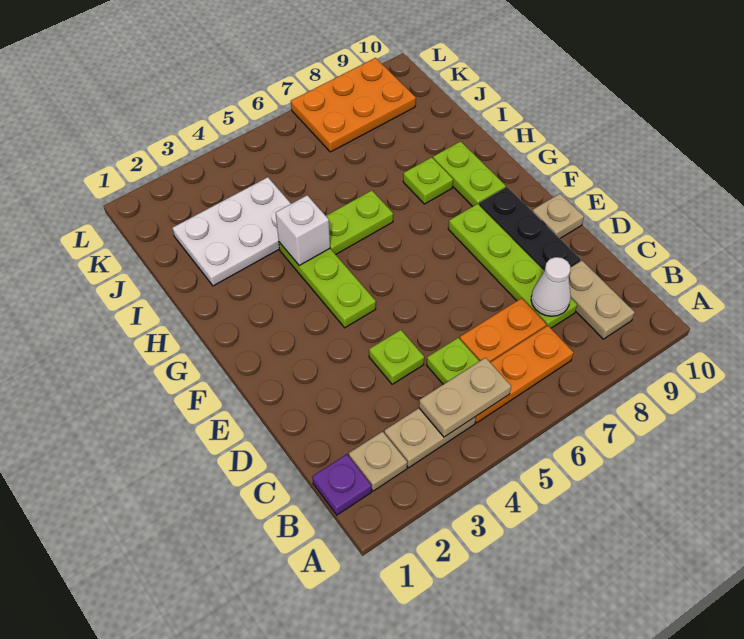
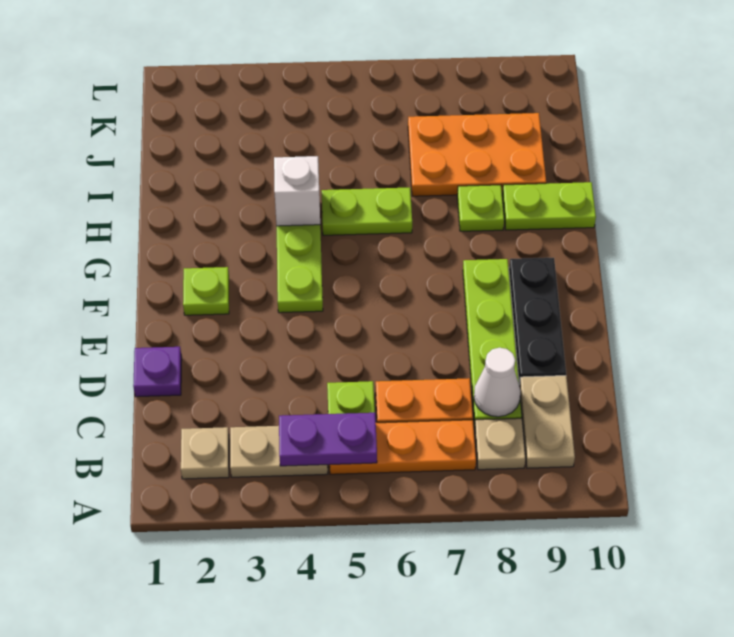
purple plate B1 level 1 -> purple plate D1 level 1
tan plate B4:B5 level 2 -> purple plate B4:B5 level 2
lime plate D4 level 1 -> lime plate F2 level 1
tan plate E10 level 1 -> tan plate B8 level 1
lime plate G9:H9 level 1 -> lime plate H9:H10 level 1
white plate I2:J4 level 1 -> none
orange plate K7:L9 level 1 -> orange plate I7:J9 level 1

